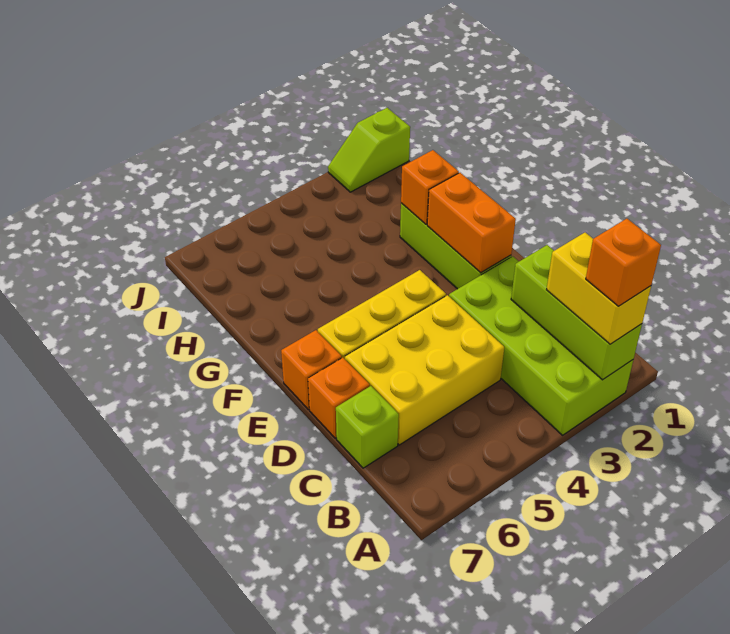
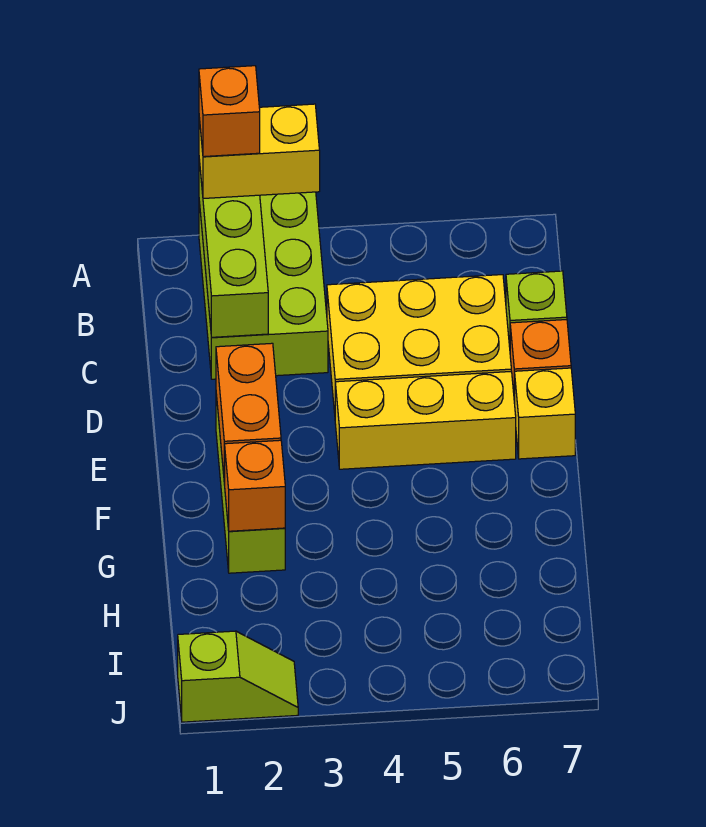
lime brick A2:D3 level 1 -> lime brick A2:C3 level 1
yellow brick A2:B2 level 3 -> yellow brick A2:A3 level 3
orange brick E7 level 1 -> yellow brick E7 level 1

